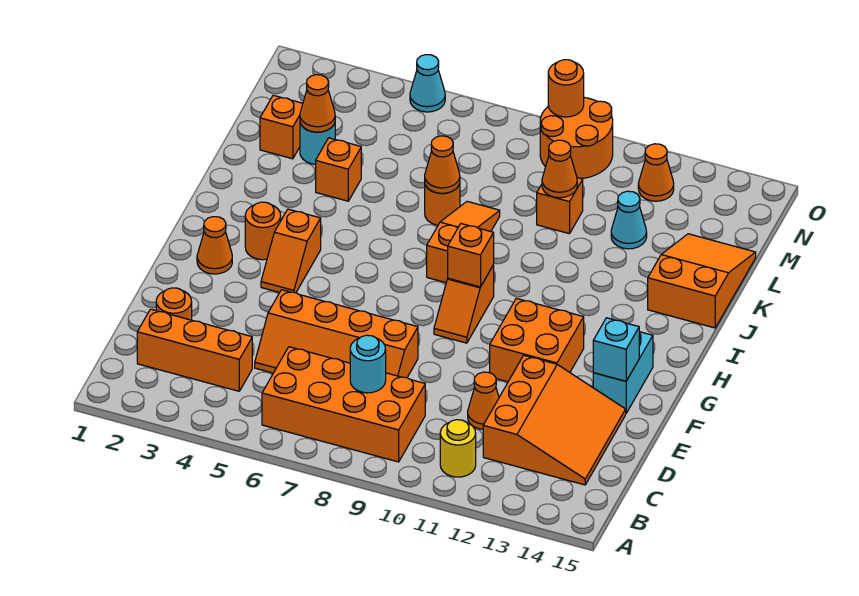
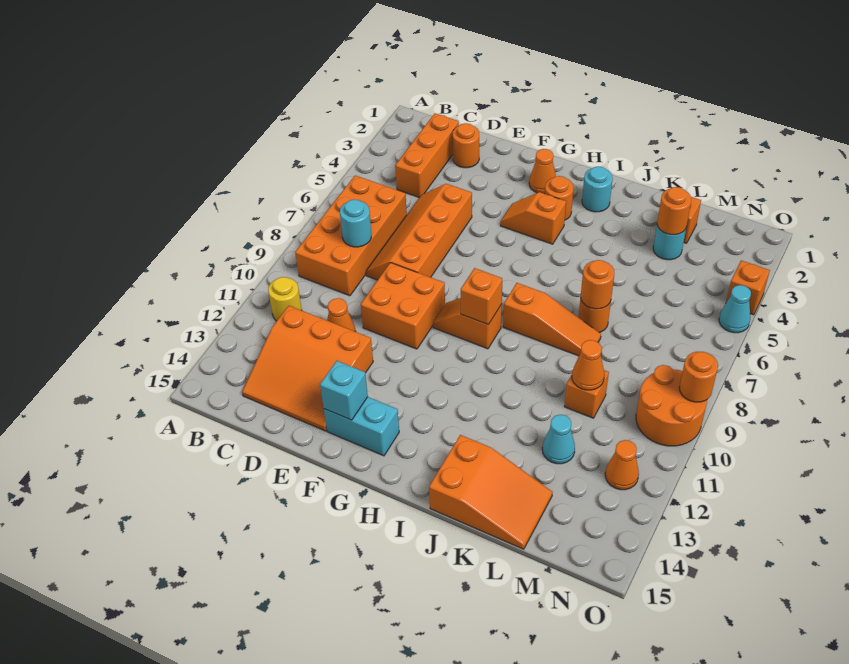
orange brick F11:G12 level 1 -> orange brick E9:F10 level 1
none -> cyan round brick I2 level 1
orange brick K4 level 1 -> orange brick O4 level 1
orange cone K7 level 2 -> orange round brick K7 level 2
orange cone L3 level 2 -> orange round brick L3 level 2

